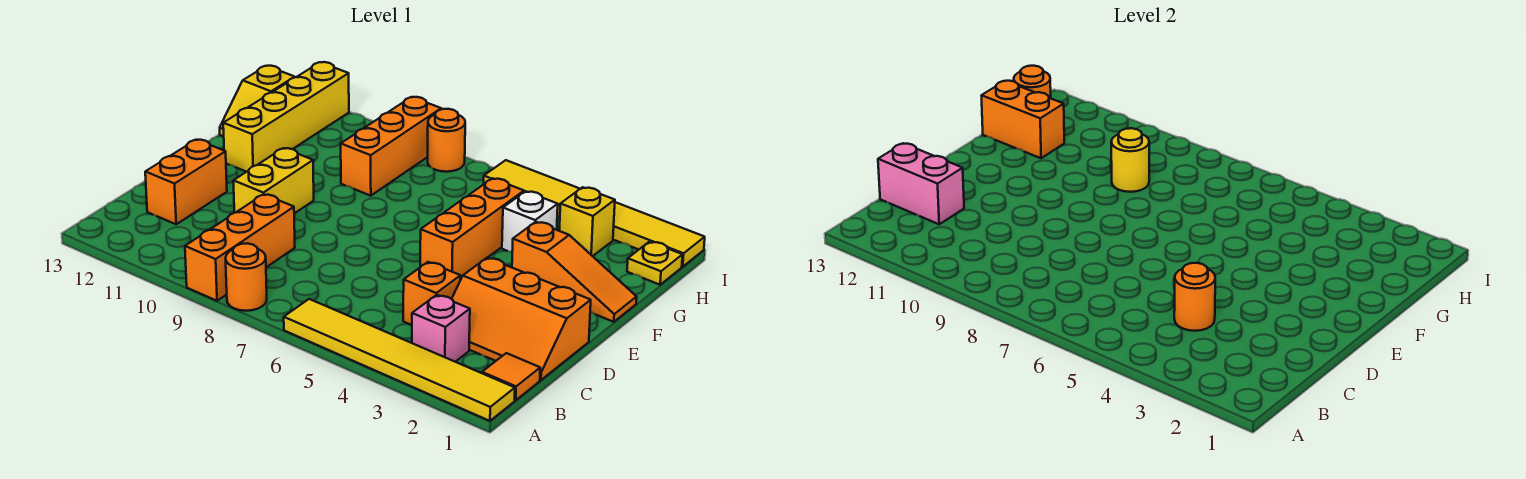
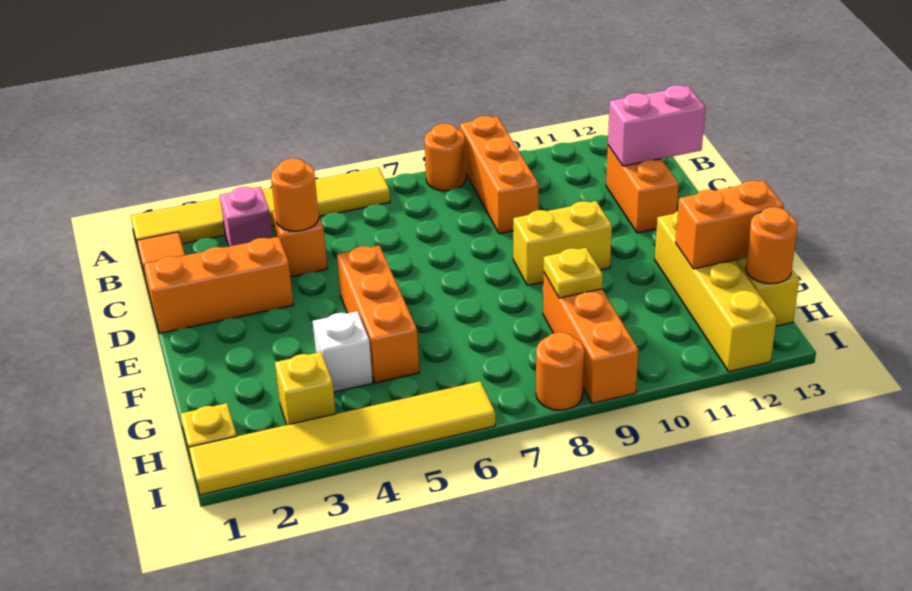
yellow brick D10:E10 level 1 -> yellow brick E9:E10 level 1
orange slope F1:F3 level 1 top 3 -> none
yellow round brick G9 level 2 -> yellow plate G9 level 2

